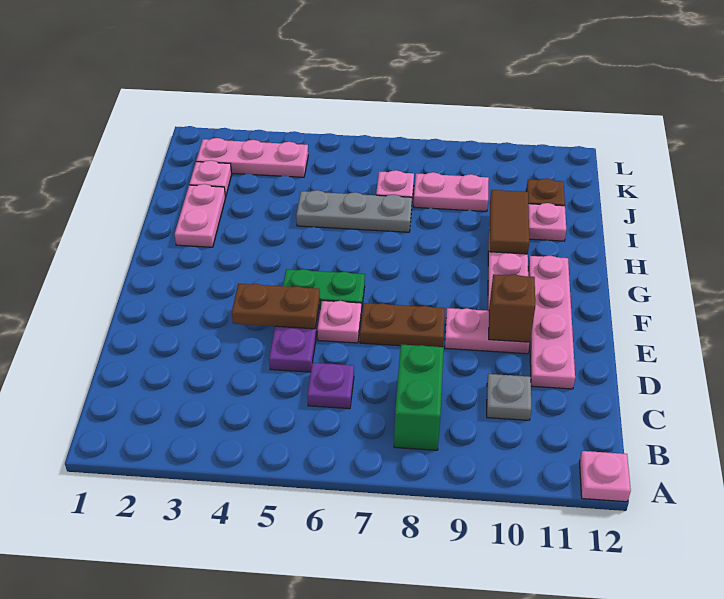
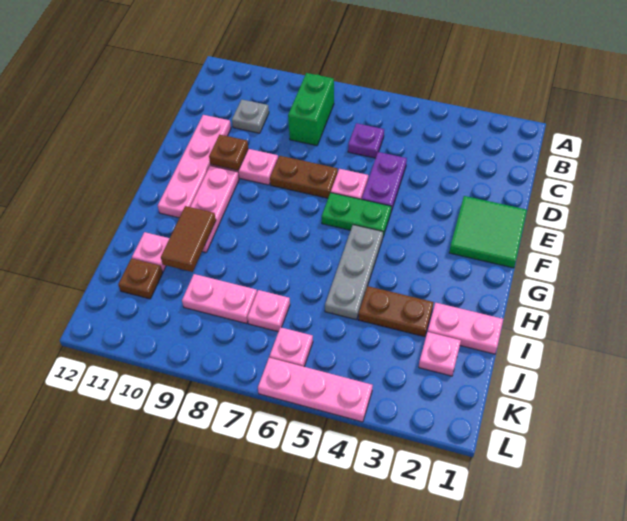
pink plate A12 level 1 -> pink plate K6 level 1
none -> green tile E1:F2 level 1
brown plate E4:E5 level 2 -> brown plate I3:I4 level 1
brown brick E10 level 2 -> brown plate E10 level 2
pink plate H2:I2 level 1 -> pink plate I1:I2 level 1
grey plate I5:I7 level 1 -> grey plate G5:I5 level 1
pink plate K2:K4 level 1 -> pink plate L4:L6 level 1

